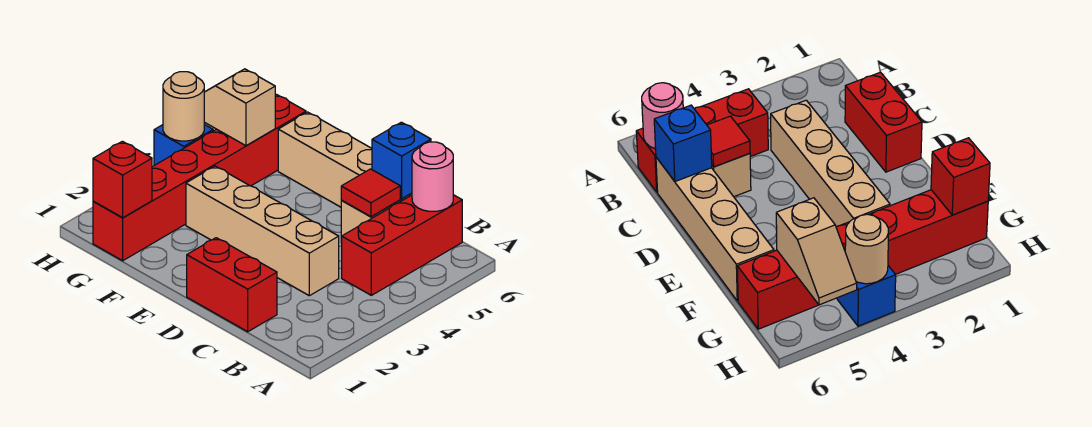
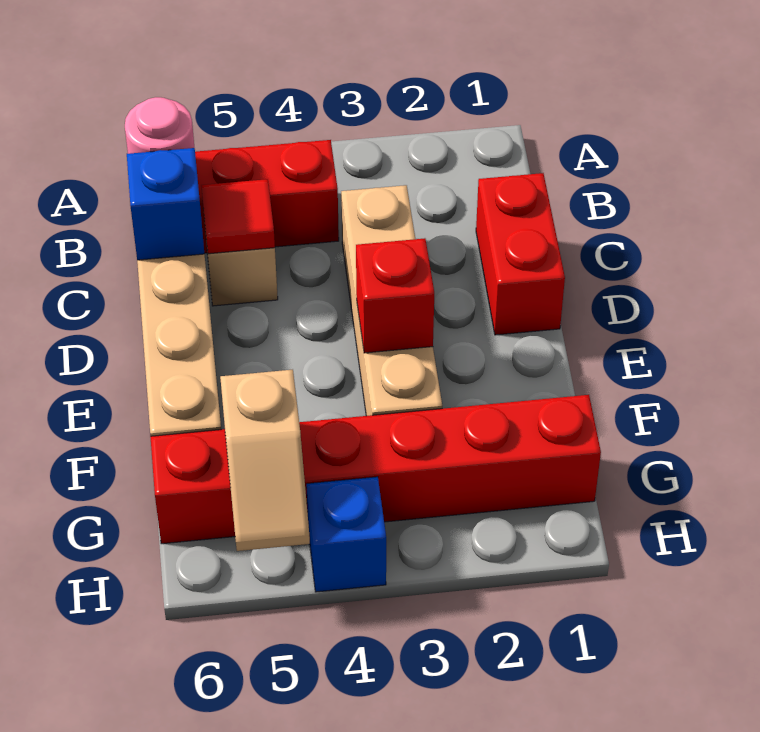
red brick G1 level 2 -> red brick E3 level 2
tan round brick H4 level 2 -> none

